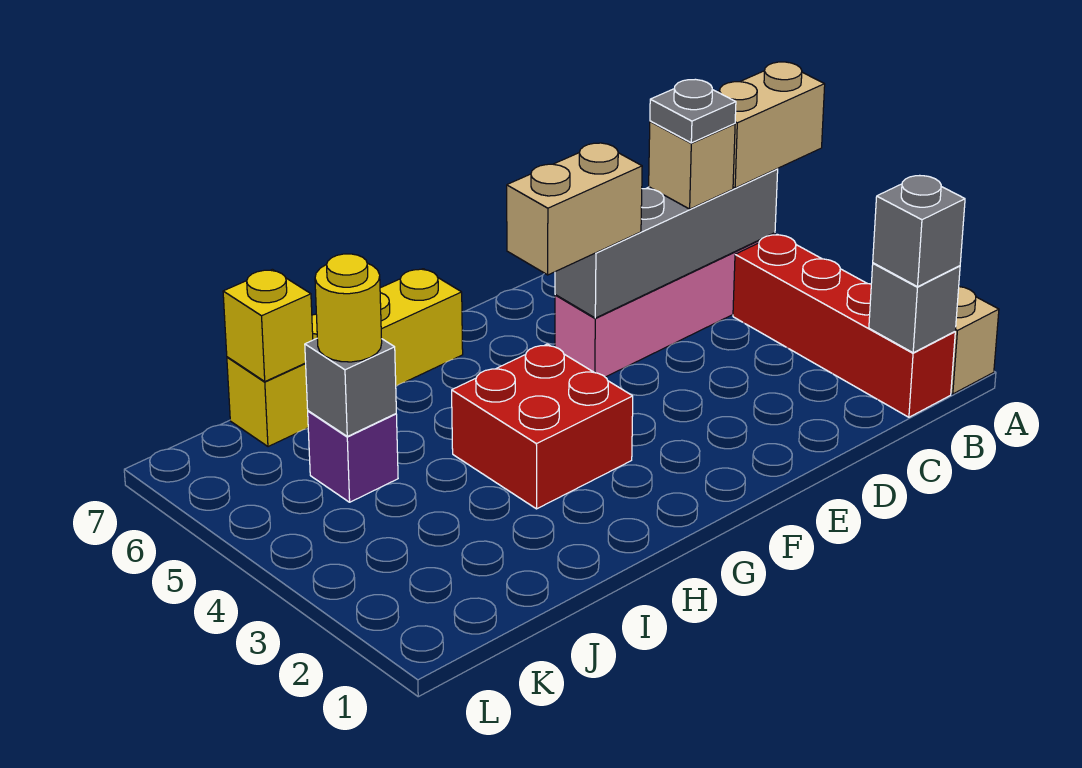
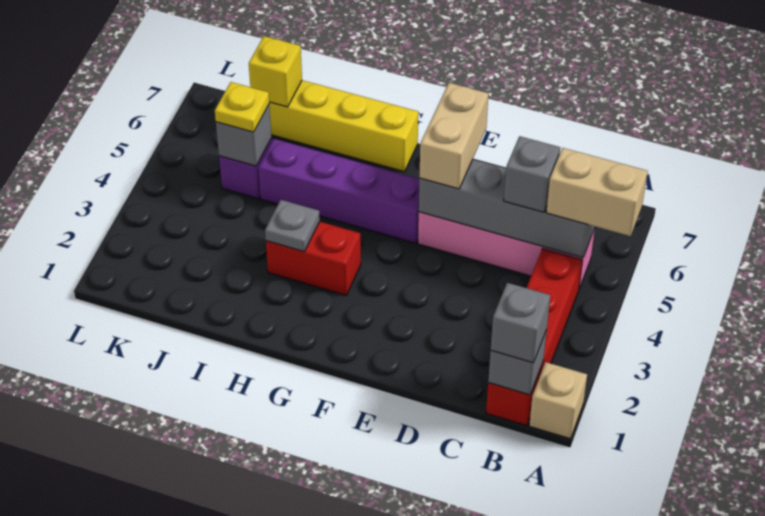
tan brick C5 level 3 -> grey brick C5 level 3
grey plate C5 level 4 -> grey plate H3 level 2
tan brick E5:F5 level 3 -> tan brick E5:E6 level 3
none -> purple brick F5:I5 level 1
red brick G3:H4 level 1 -> red brick G3:H3 level 1
yellow round brick J5 level 3 -> yellow plate J5 level 3

